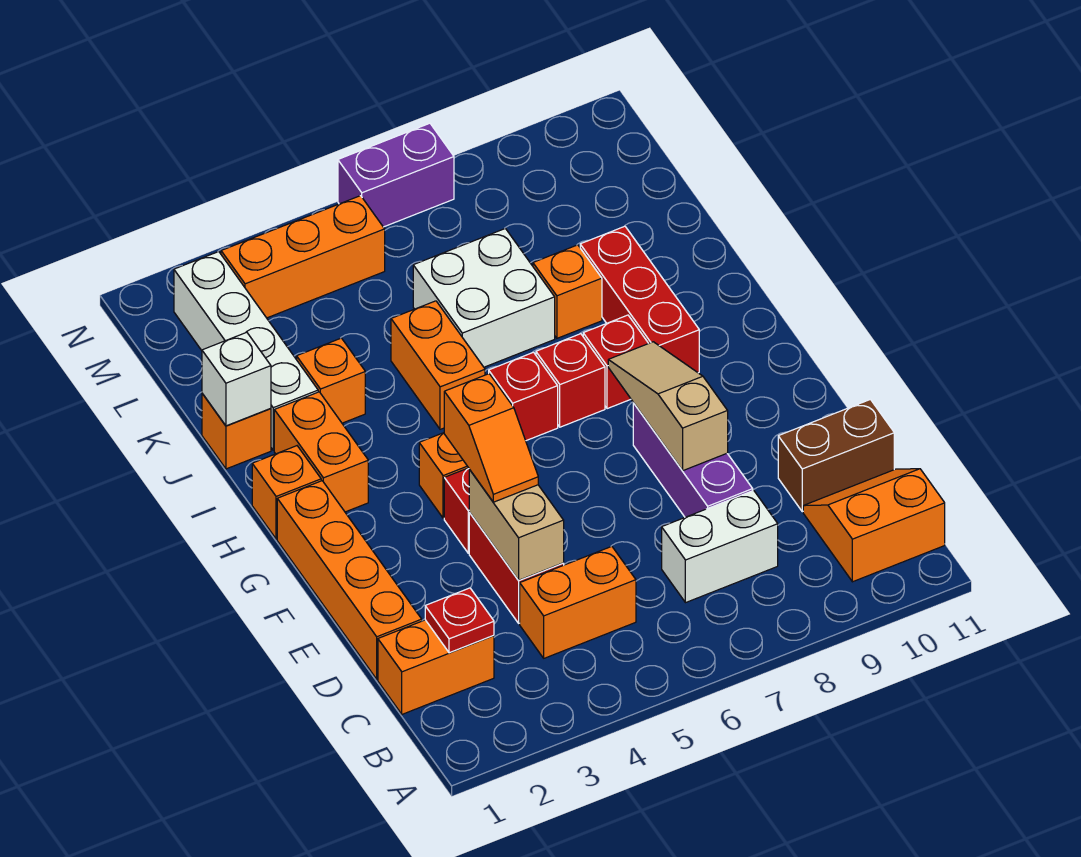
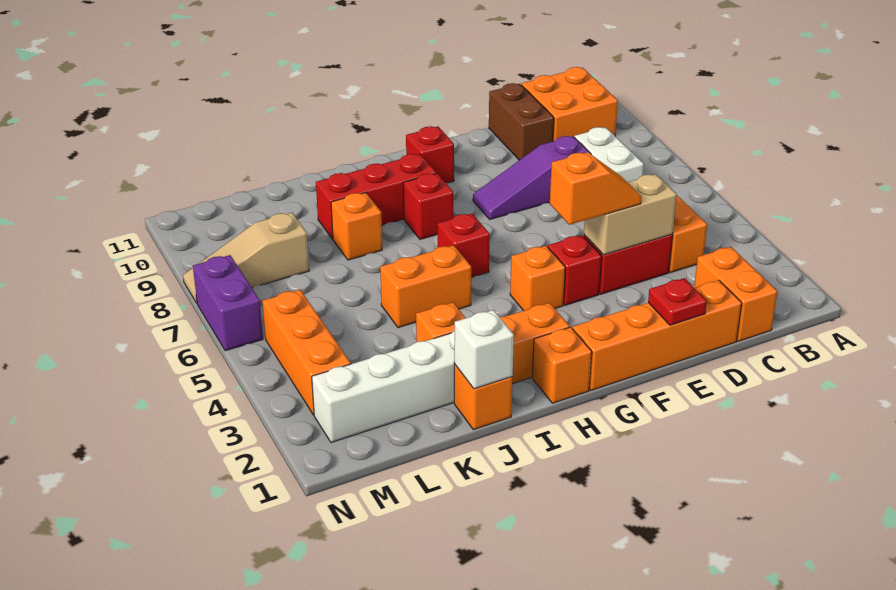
orange slope B10:C11 level 1 top B -> orange brick B10:C11 level 1
red plate C2 level 2 -> red plate E1 level 2
purple brick D8:F8 level 1 -> purple slope D8:F8 level 1 top D
tan slope E8:G8 level 2 top E -> tan slope L8:N8 level 1 top L
red brick H7 level 1 -> red brick G10 level 1
white brick J6:K7 level 1 -> none

